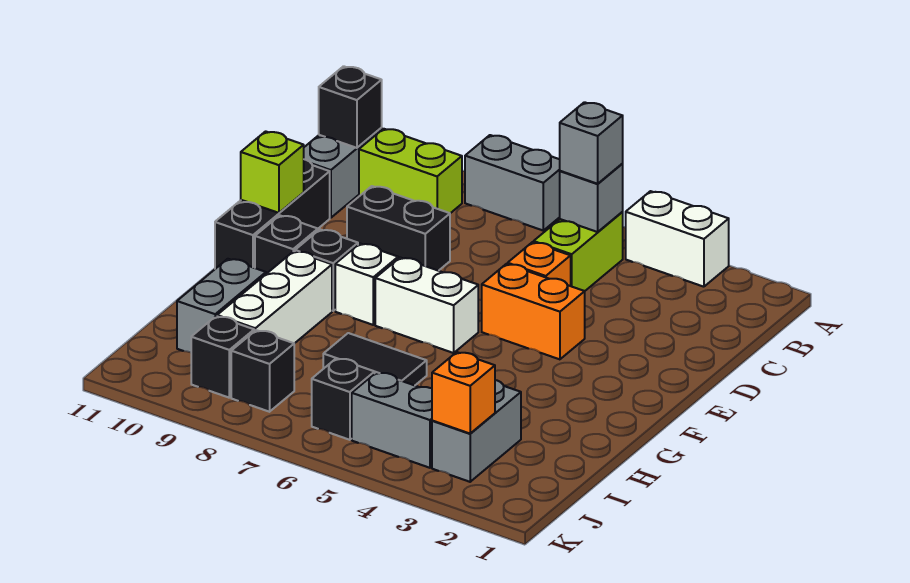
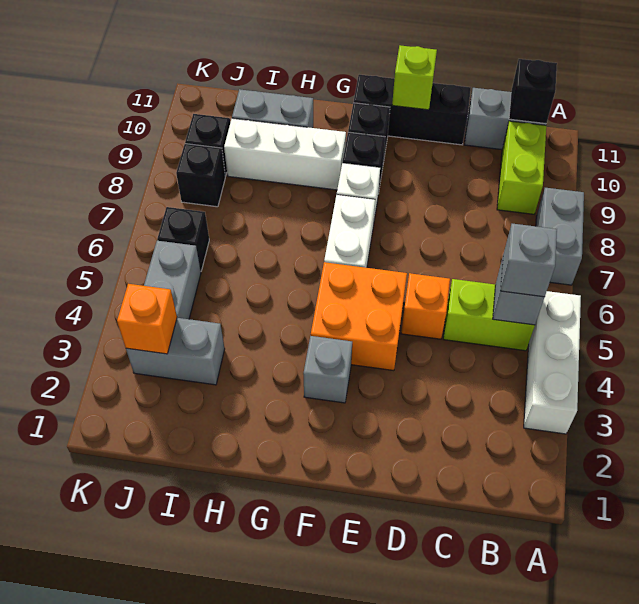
white brick A3:A4 level 1 -> white brick A3:A5 level 1
black brick D8:D9 level 1 -> none
orange brick E4:E5 level 1 -> orange brick E4:F5 level 1
none -> grey brick F3 level 1
black tile H6:H7 level 1 -> none

